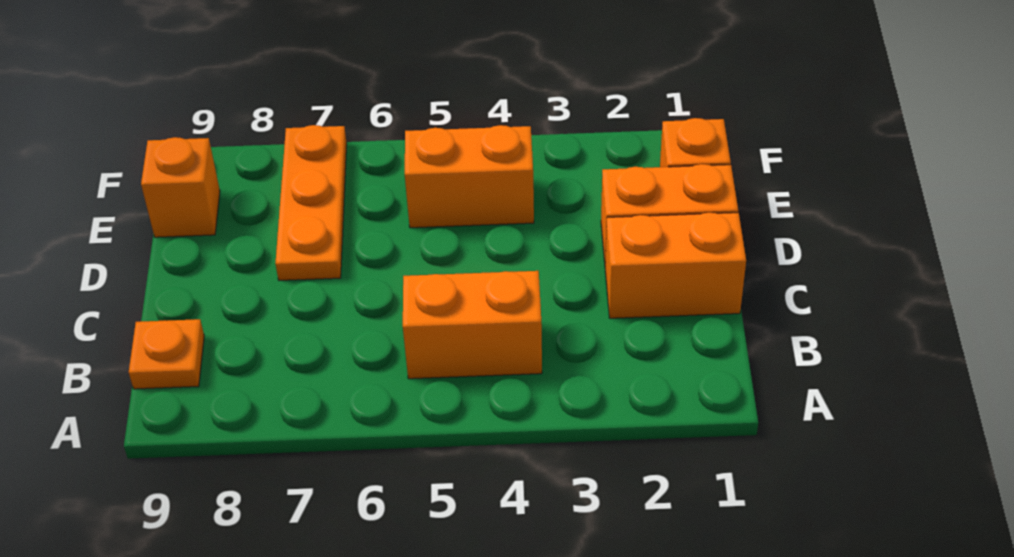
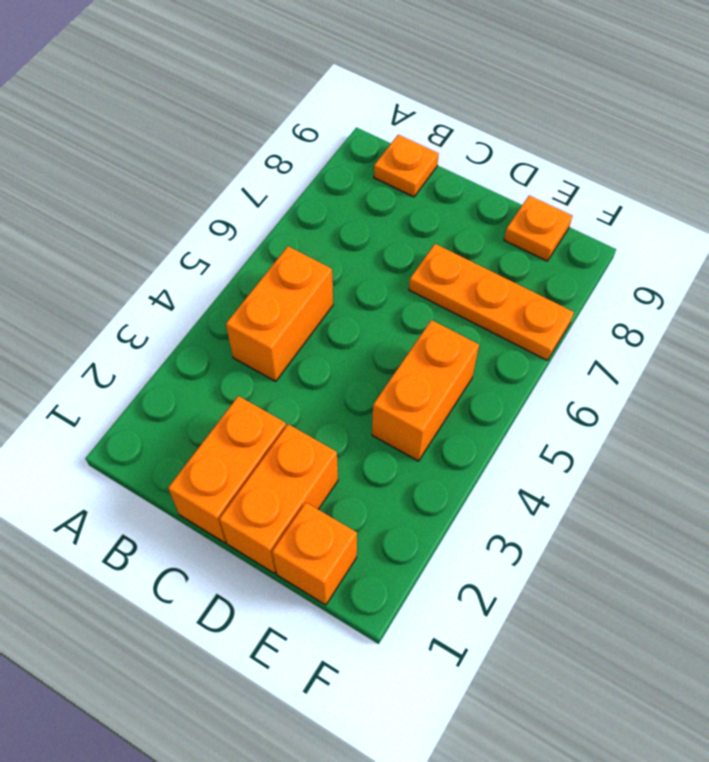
orange brick E9 level 1 -> orange plate E9 level 1

